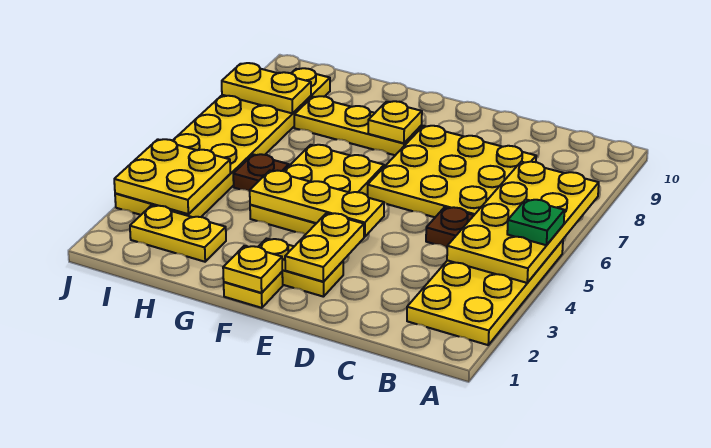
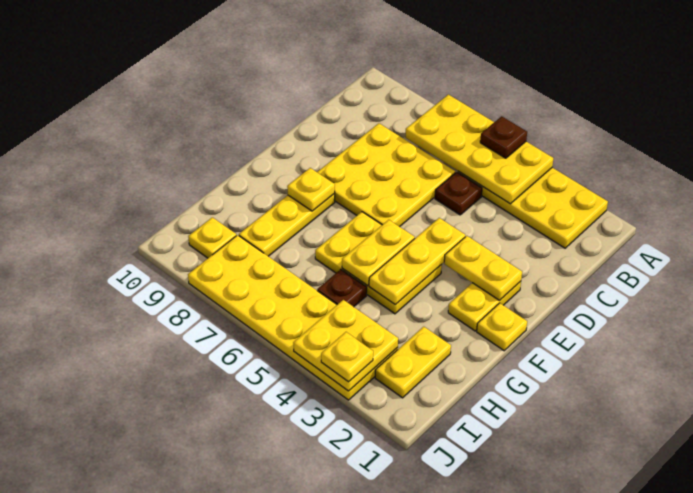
green plate A5 level 3 -> brown plate A5 level 3
yellow plate F1 level 2 -> yellow plate J3 level 3
yellow plate I8:J8 level 2 -> yellow plate F5:G5 level 2

